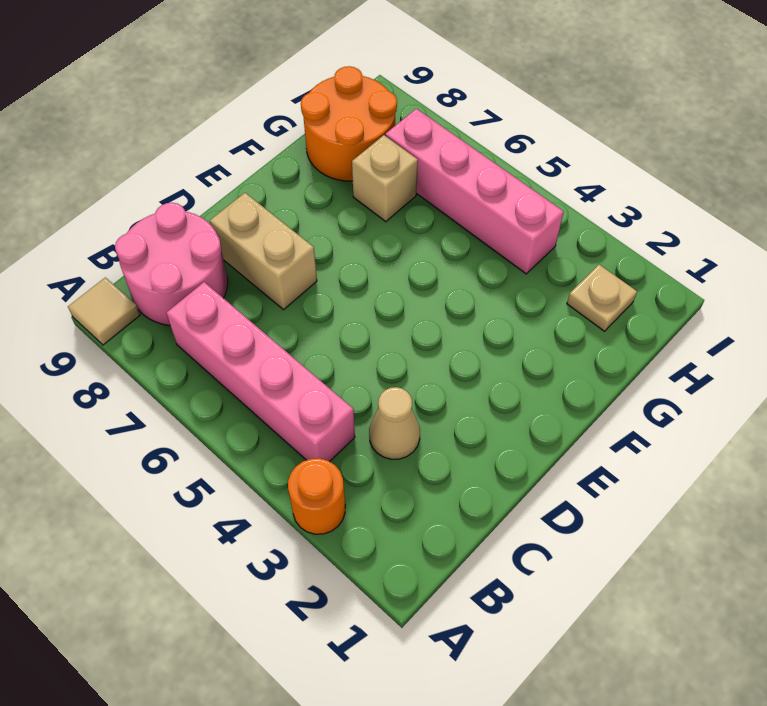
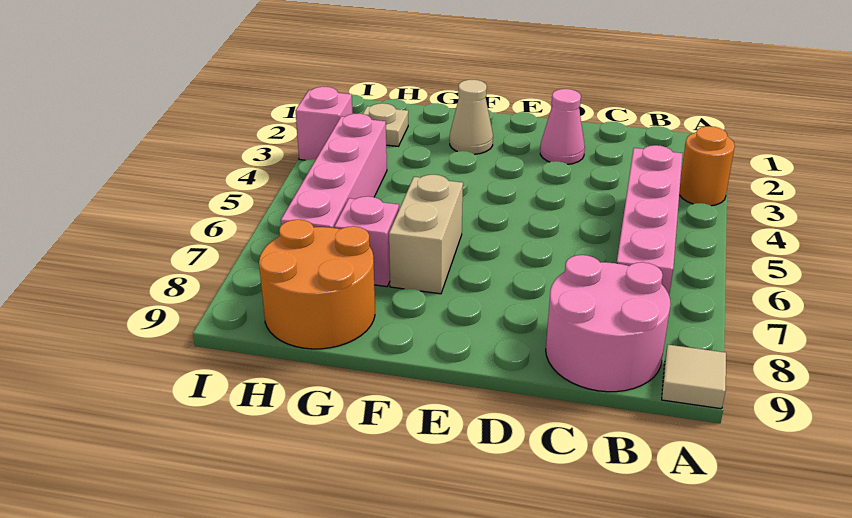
tan cone C3 level 1 -> tan cone F2 level 1
none -> pink cone D2 level 1
tan brick D7:D8 level 1 -> tan brick F6:F7 level 1
tan brick G7 level 1 -> pink brick G7 level 1
none -> pink brick I3 level 1

